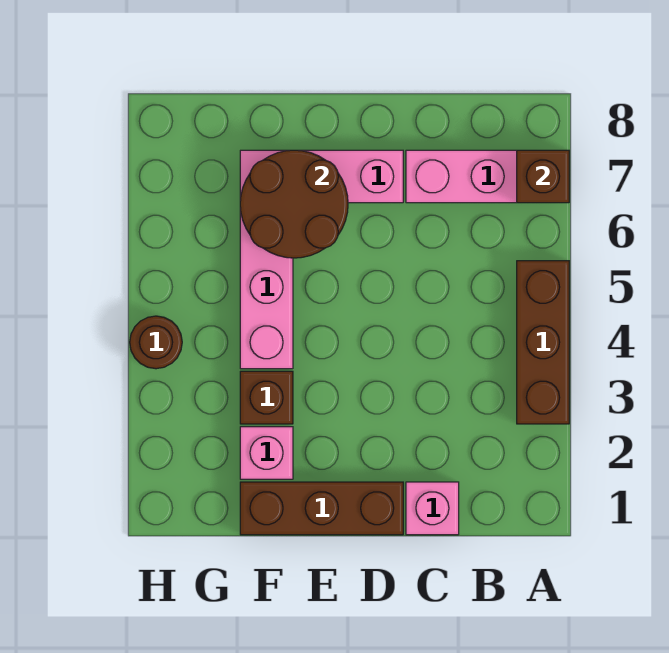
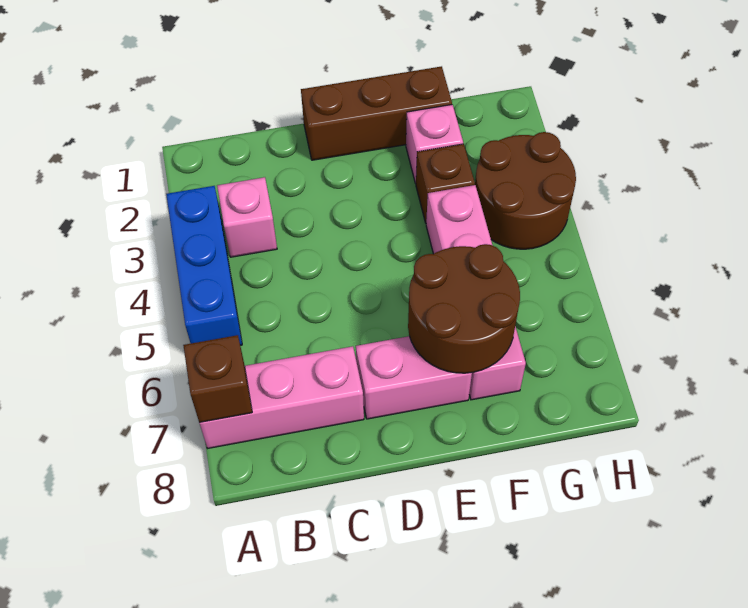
brown brick A3:A5 level 1 -> blue brick A3:A5 level 1
pink brick C1 level 1 -> pink brick B3 level 1
brown round brick H4 level 1 -> brown round brick G3:H4 level 1

